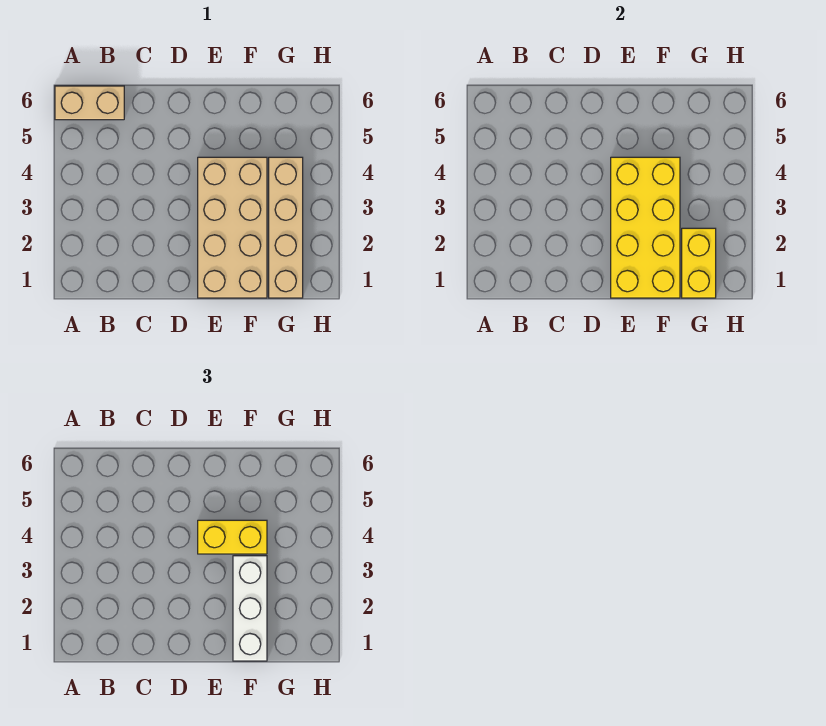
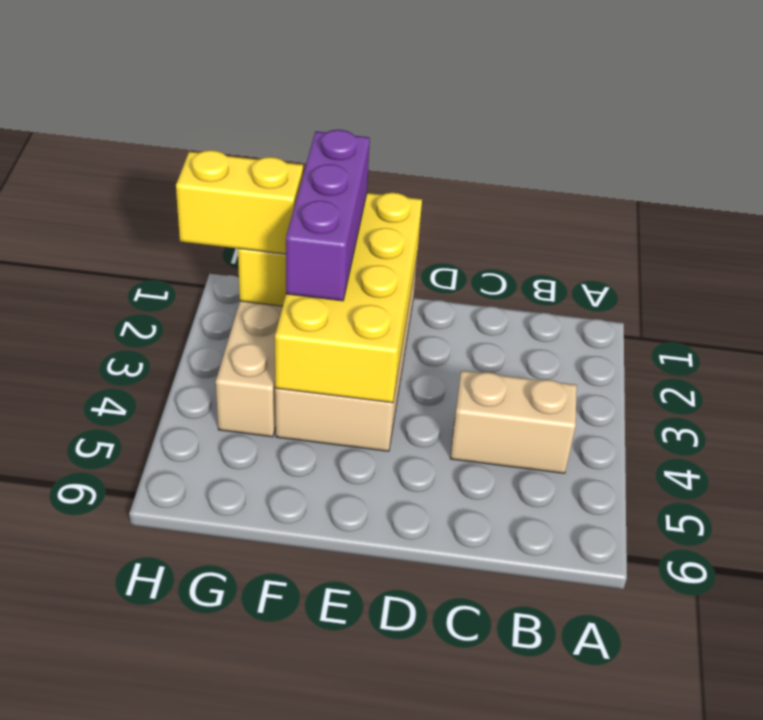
tan brick A6:B6 level 1 -> tan brick B4:C4 level 1
yellow brick E4:F4 level 3 -> yellow brick G2:H2 level 3
white brick F1:F3 level 3 -> purple brick F1:F3 level 3

